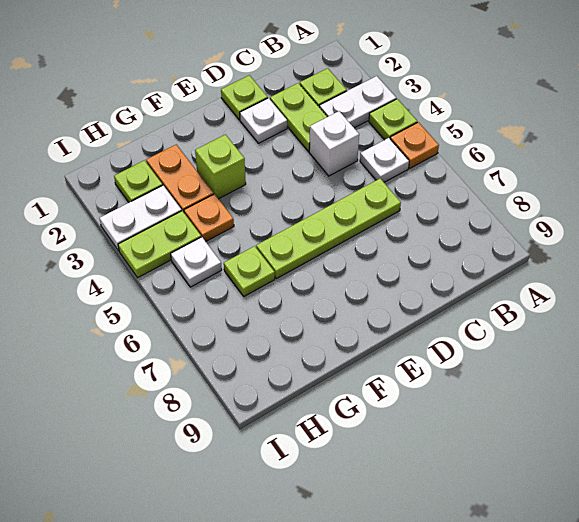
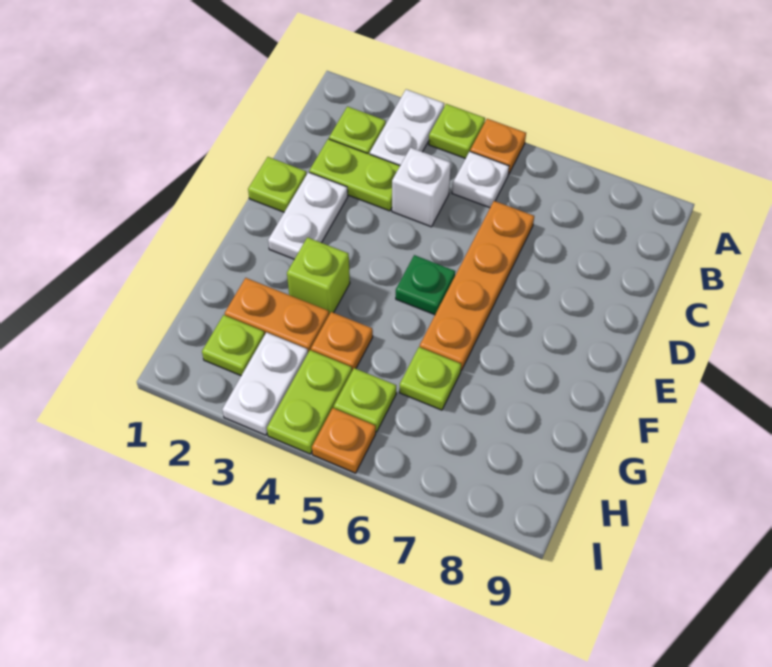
lime plate C6:F6 level 1 -> orange plate C6:F6 level 1
white plate D2 level 1 -> white plate D2:E2 level 1
none -> green plate E5 level 1
white plate H5 level 1 -> lime plate H5 level 1
none -> orange plate I5 level 1

